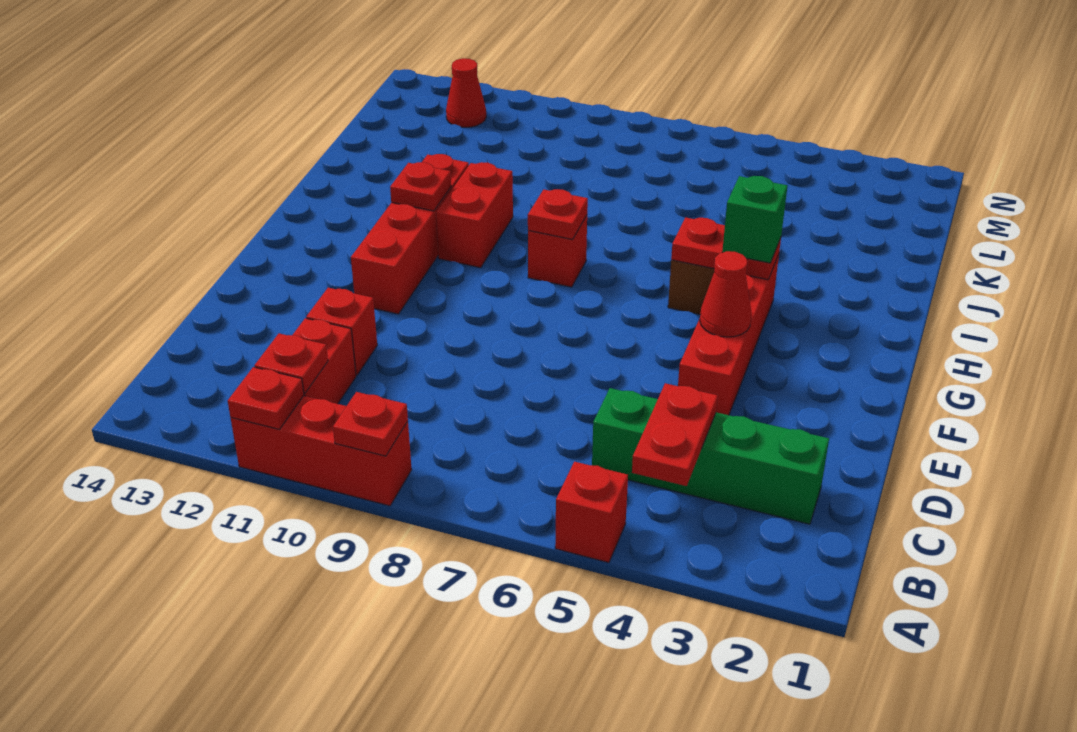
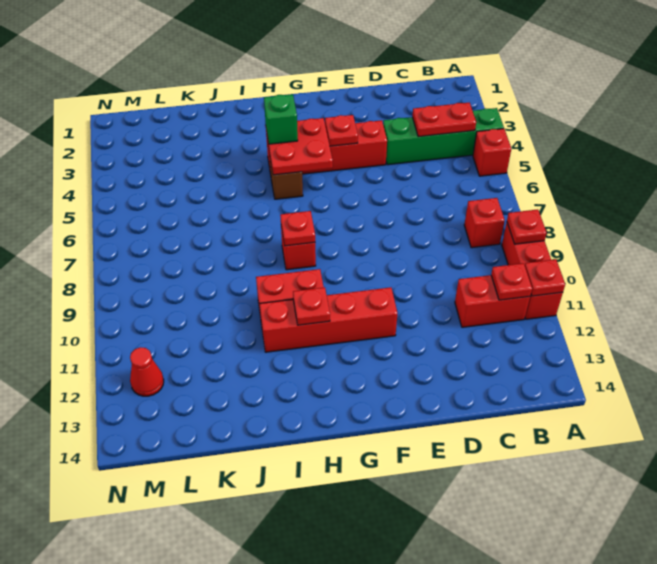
green brick C2:C5 level 1 -> green brick A4:D4 level 1
red brick D11 level 1 -> red brick B8 level 1
red cone F4 level 2 -> red plate F4 level 2
red plate H4:H5 level 2 -> red plate G4:H5 level 2

